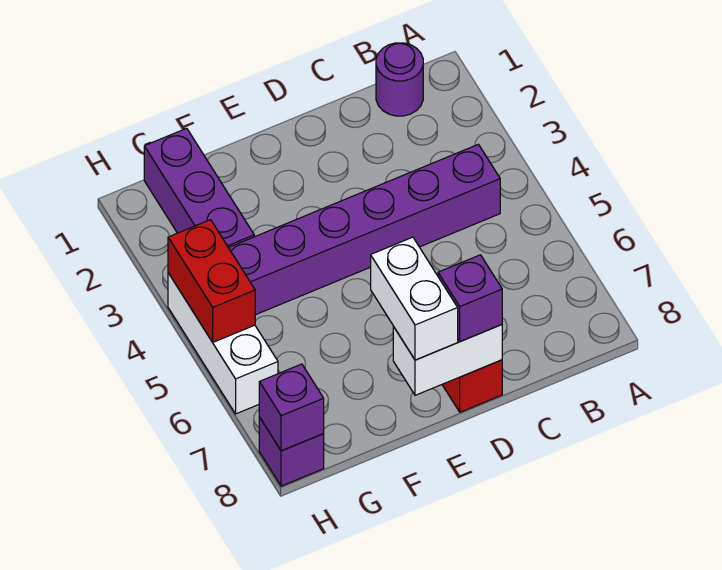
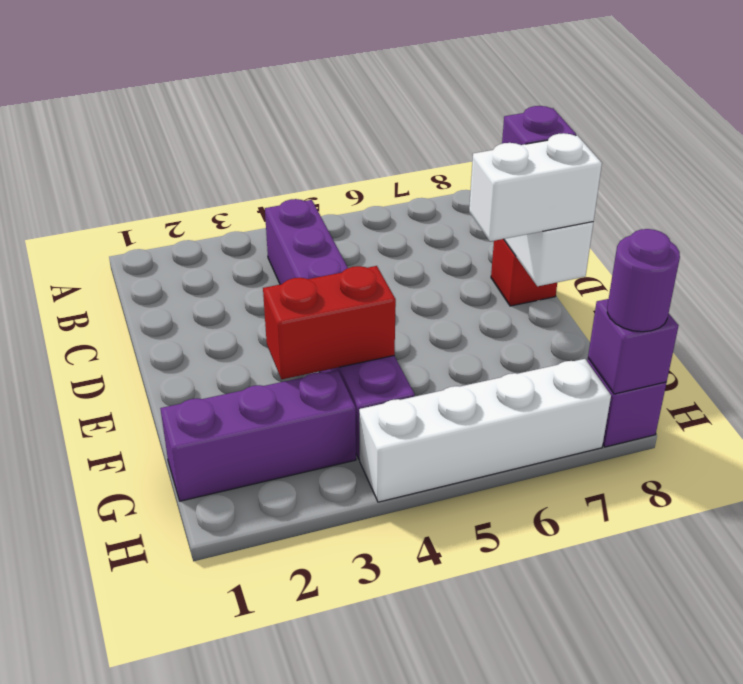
purple round brick B1 level 1 -> purple round brick H8 level 3
white brick H4:H6 level 1 -> white brick H4:H7 level 1
red brick H4:H5 level 2 -> red brick F3:F4 level 2

